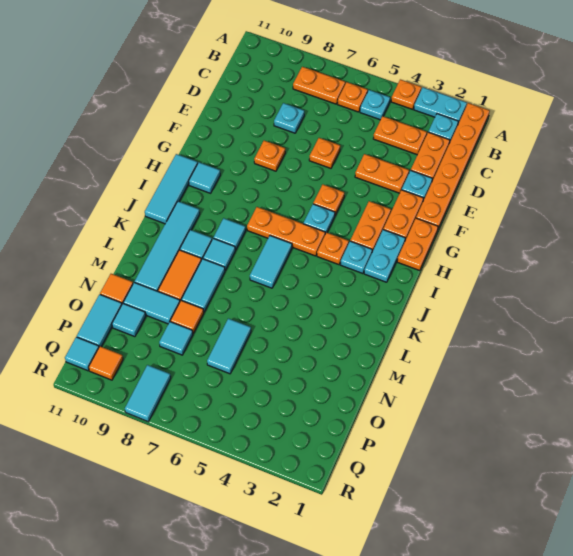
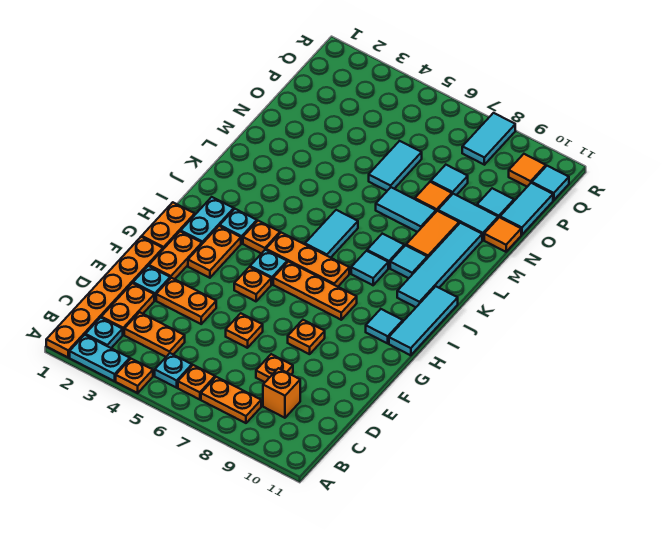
none -> orange brick C9 level 1
cyan plate D8 level 1 -> orange plate D8 level 1
none -> orange plate H6:H8 level 1
cyan tile L8:M8 level 1 -> cyan tile M7:M8 level 1

